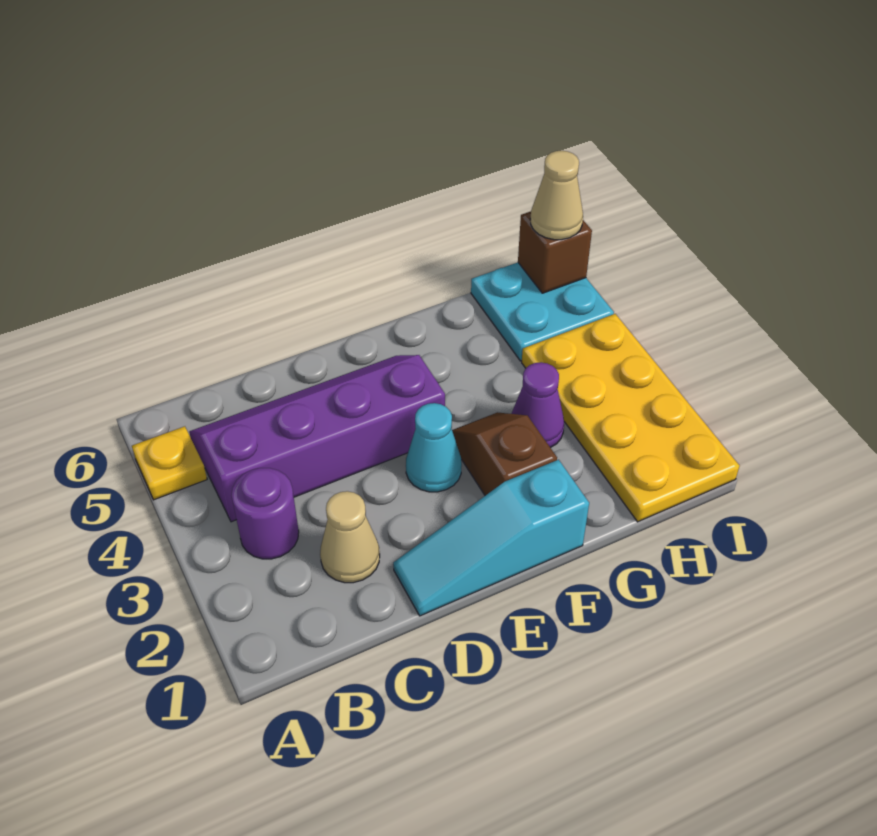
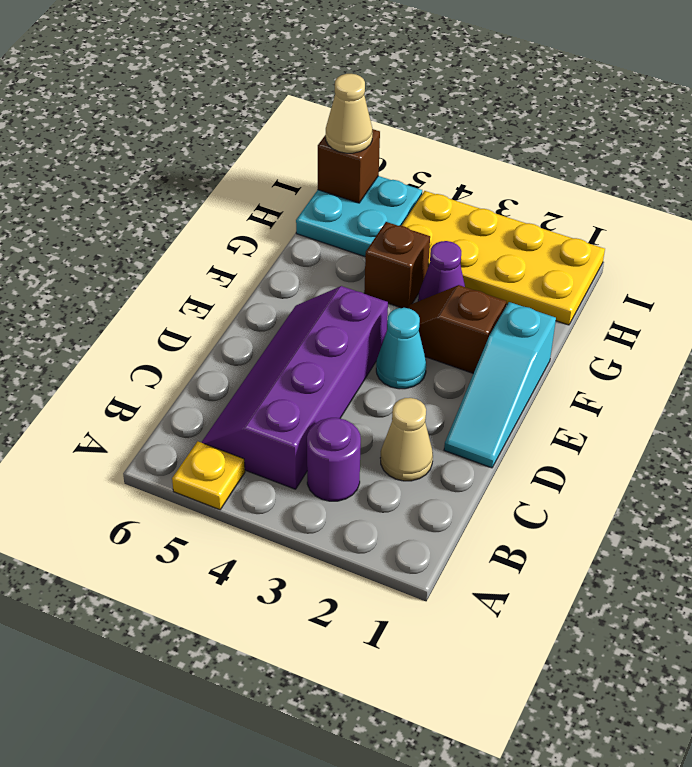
none -> brown brick G4 level 1

